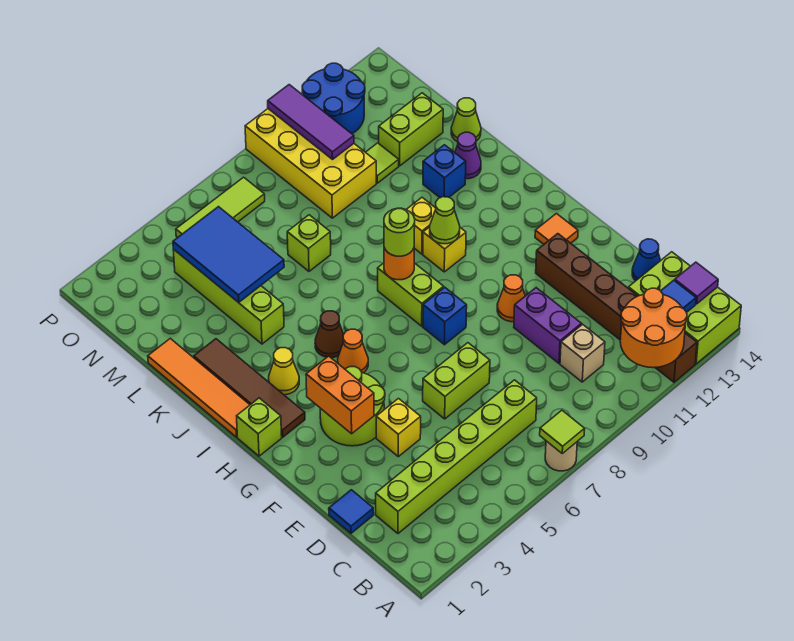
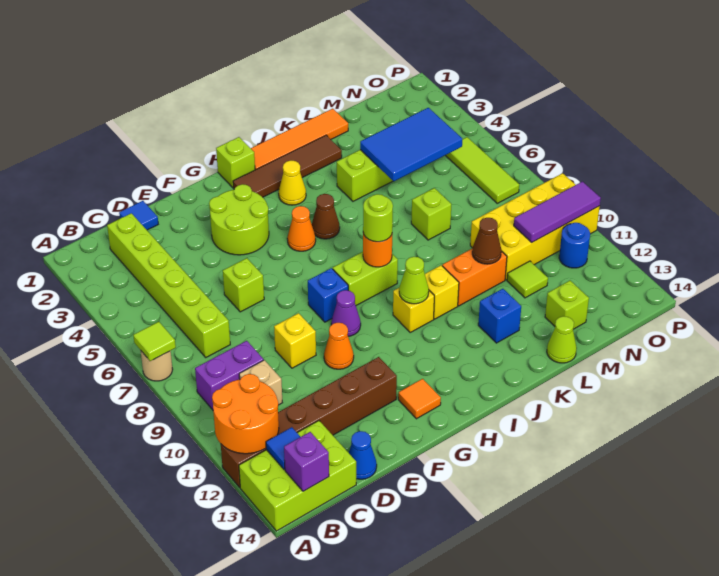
purple tile B14 level 2 -> purple brick B14 level 2
purple brick D10:E10 level 1 -> purple brick B9:C9 level 1
yellow brick E4 level 1 -> yellow brick E9 level 1
lime brick E6:E7 level 1 -> lime brick E6 level 1
orange brick F3:G3 level 2 -> orange brick K10:L10 level 1
purple cone K13 level 1 -> purple cone G9 level 1
none -> brown cone L10 level 2
lime brick M12:M13 level 1 -> lime brick M13 level 1
blue round brick O11:P12 level 1 -> blue round brick O11 level 1

